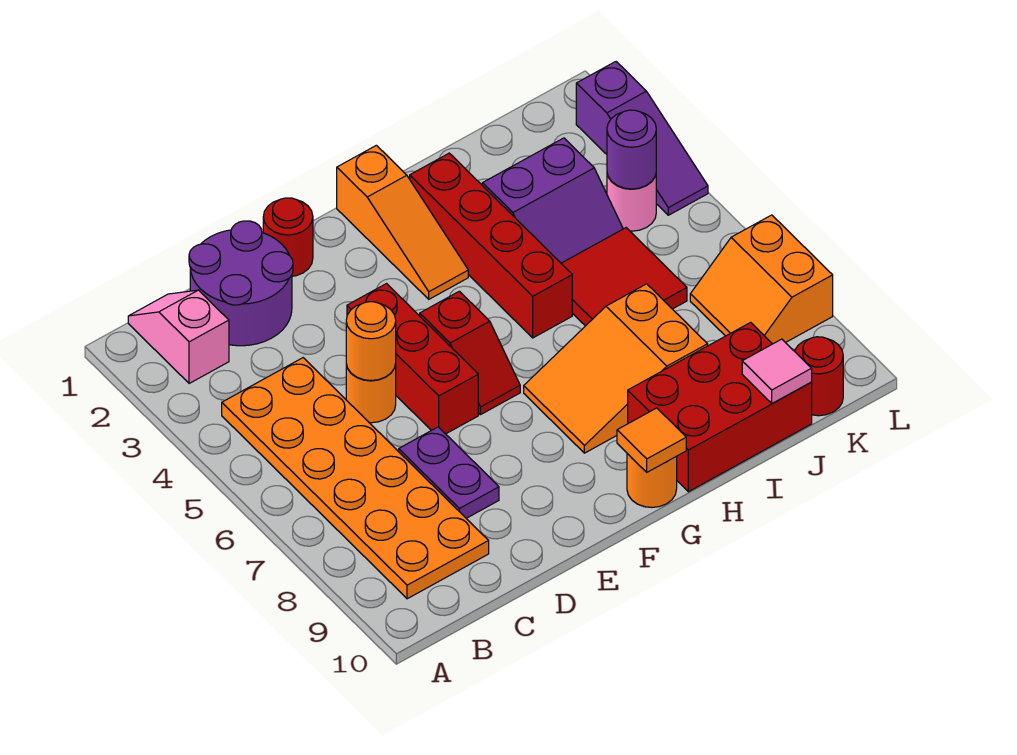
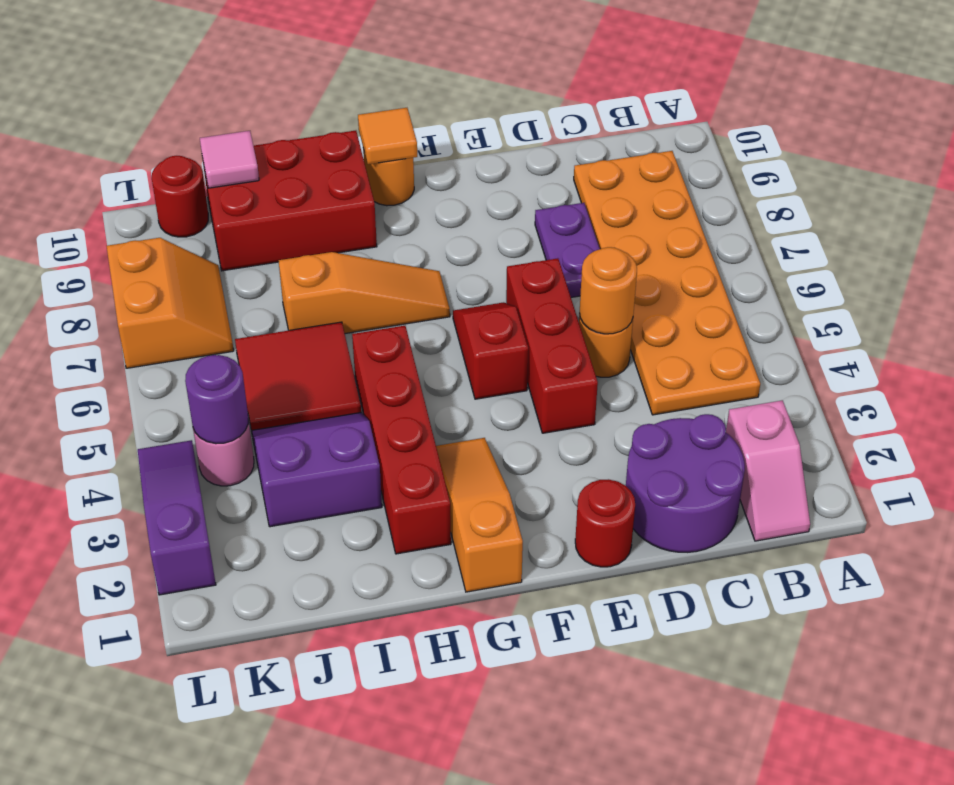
orange slope G7:I8 level 1 top I -> orange slope G7:I7 level 1 top I

